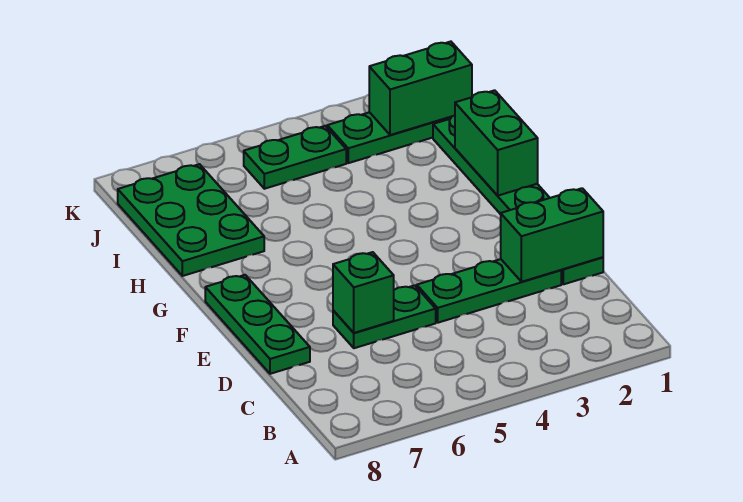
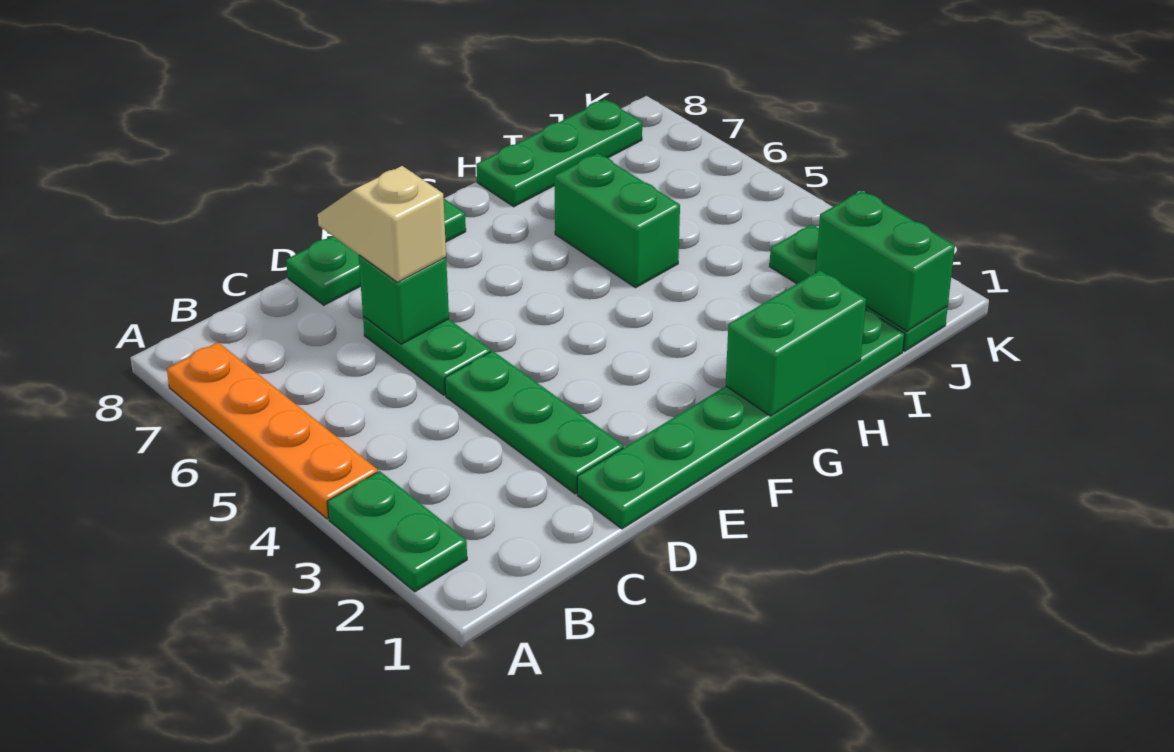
none -> orange plate A4:A7 level 1
green brick D1:D2 level 2 -> green brick H5:H6 level 1
none -> tan slope D6:D7 level 3 top 6
green plate H7:J8 level 1 -> green plate H8:J8 level 1
green plate J4:J5 level 1 -> green plate A2:A3 level 1

